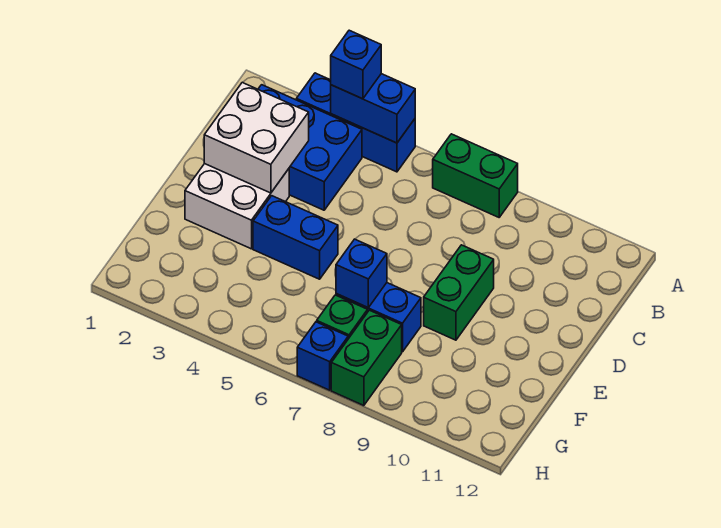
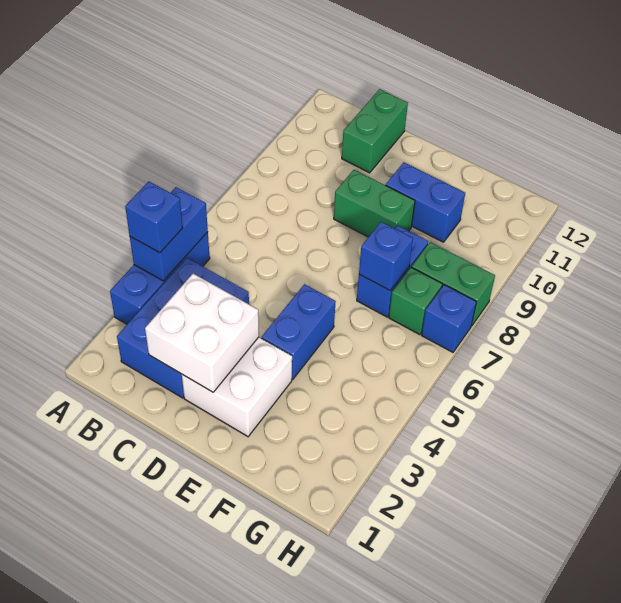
green brick A7:A8 level 1 -> green brick C11:C12 level 1
none -> blue brick E10:F10 level 1

